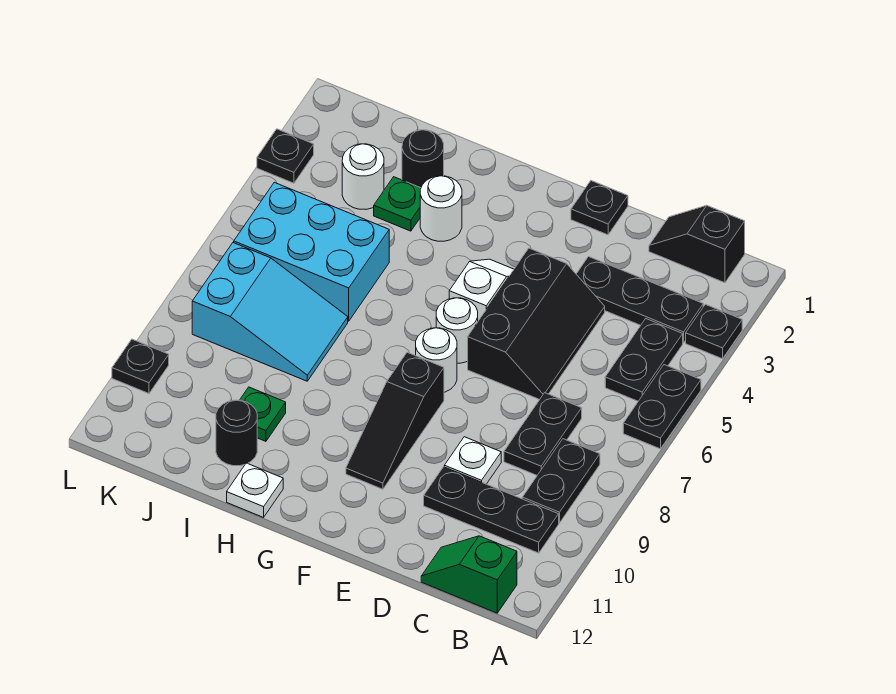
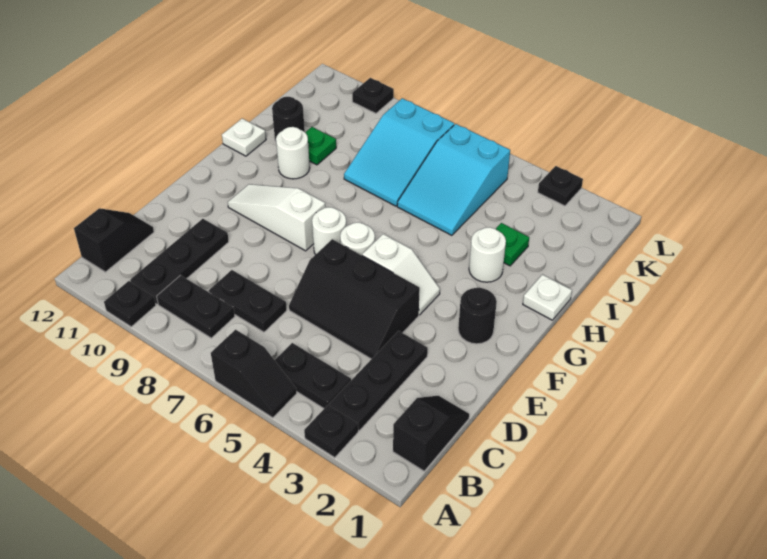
black plate A5:A6 level 1 -> black slope A5:A6 level 1 top 6
green slope B12:C12 level 1 top B -> black slope B12:C12 level 1 top B
white plate D9 level 1 -> white plate H1 level 1
black plate E1 level 1 -> black plate A10 level 1
black slope F8:F10 level 1 top 8 -> white slope F8:F10 level 1 top 8
black round brick I2 level 1 -> black round brick F2 level 1
cyan brick I5:K6 level 1 -> cyan slope I5:K6 level 1 top K
white round brick J3 level 1 -> white round brick H10 level 1

